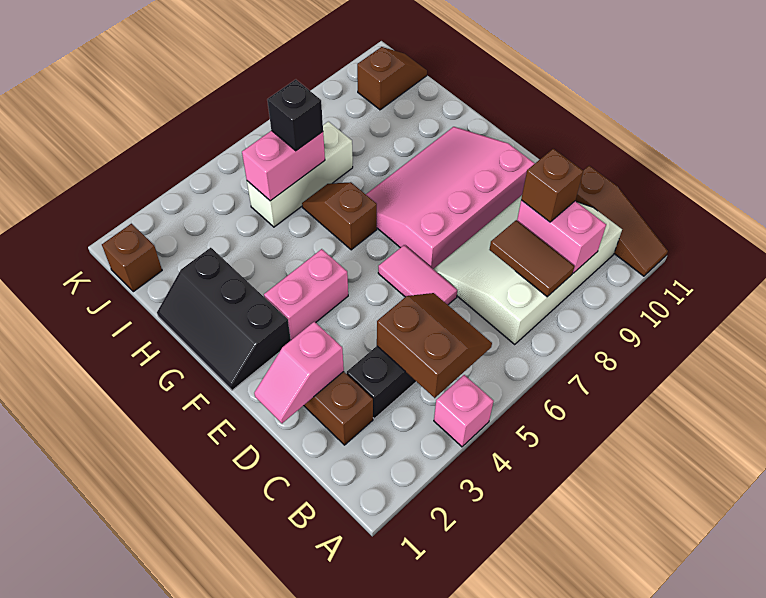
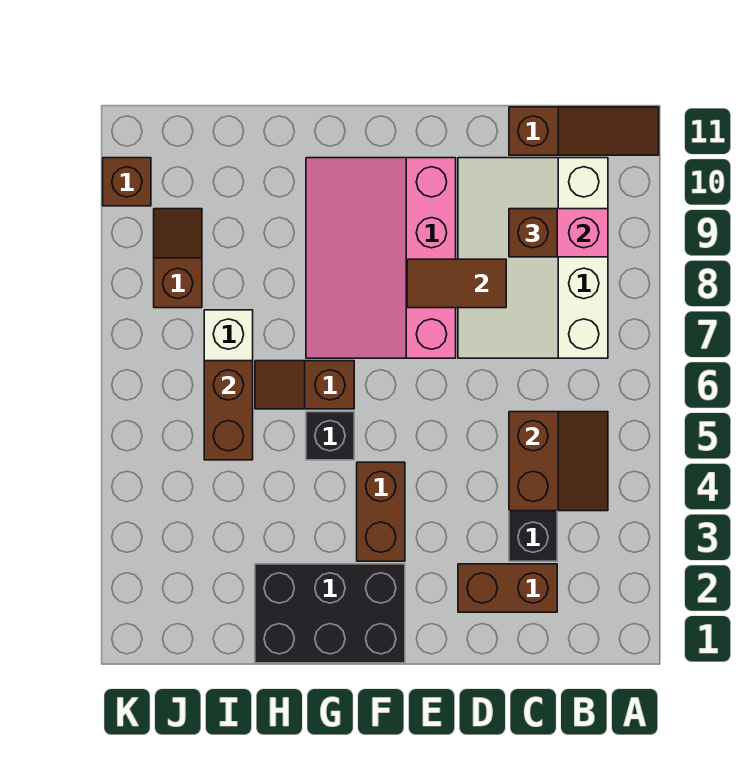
pink brick A4 level 1 -> none
brown slope B4:C5 level 2 top 4 -> brown slope B4:C5 level 2 top C
brown tile B8:C8 level 2 -> brown tile D8:E8 level 2
pink slope D1:D2 level 2 top 2 -> none
pink tile D6:E6 level 1 -> none
black slope F1:H2 level 1 top 2 -> black brick F1:H2 level 1
pink brick F3:F4 level 1 -> brown brick F3:F4 level 1
pink brick I5:I6 level 2 -> brown brick I5:I6 level 2
black brick I6 level 3 -> black brick G5 level 1
brown brick J1 level 1 -> brown brick K10 level 1
brown slope J10:J11 level 1 top 10 -> brown slope J8:J9 level 1 top 8

